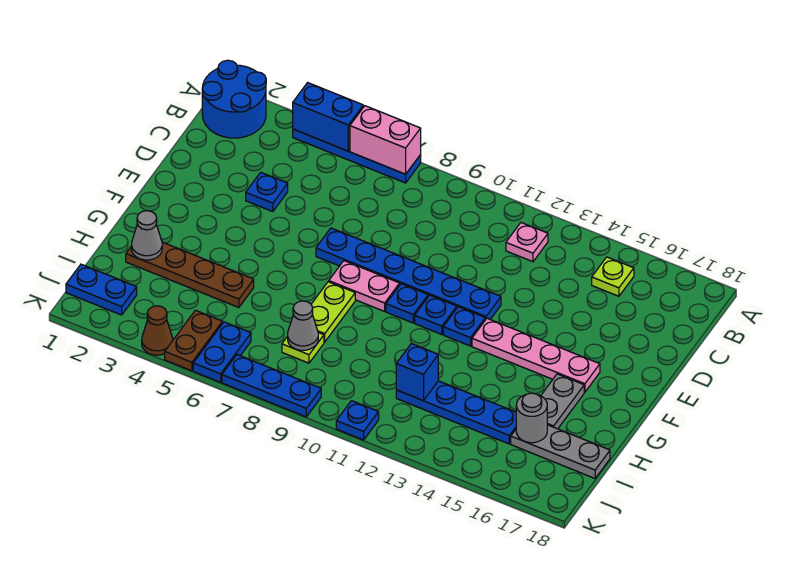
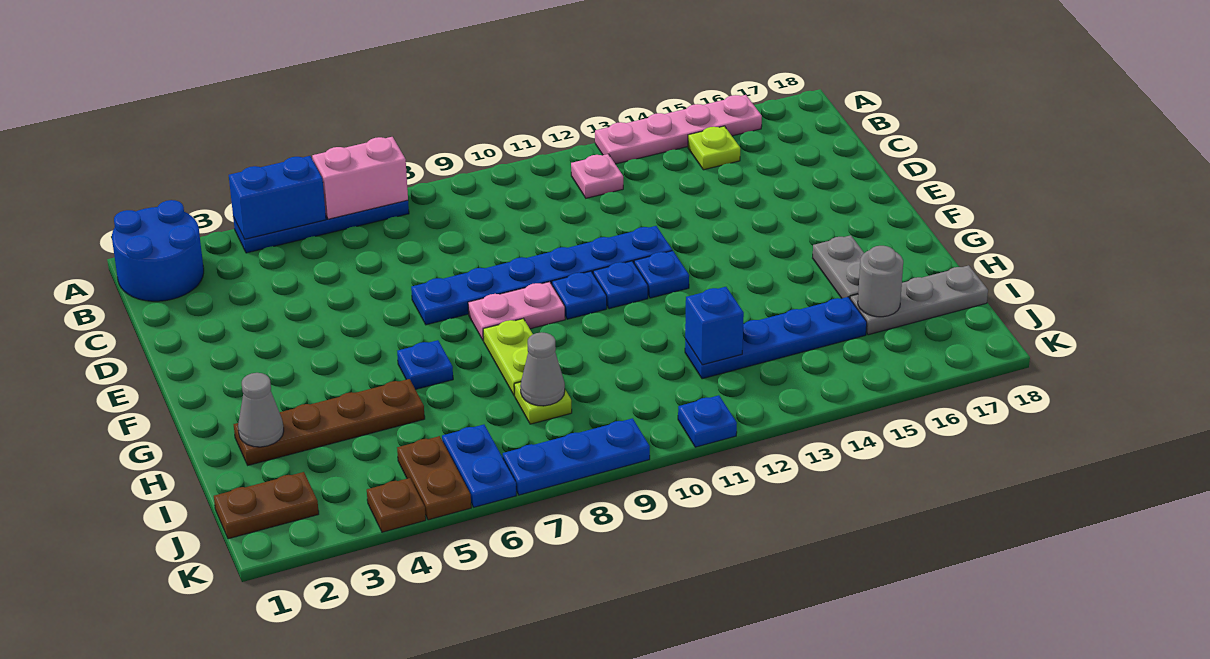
blue plate D4 level 1 -> blue plate G6 level 1
pink plate F13:F16 level 1 -> pink plate A13:A16 level 1
blue plate J1:J2 level 1 -> brown plate J1:J2 level 1
brown cone K4 level 1 -> brown plate K4 level 1

